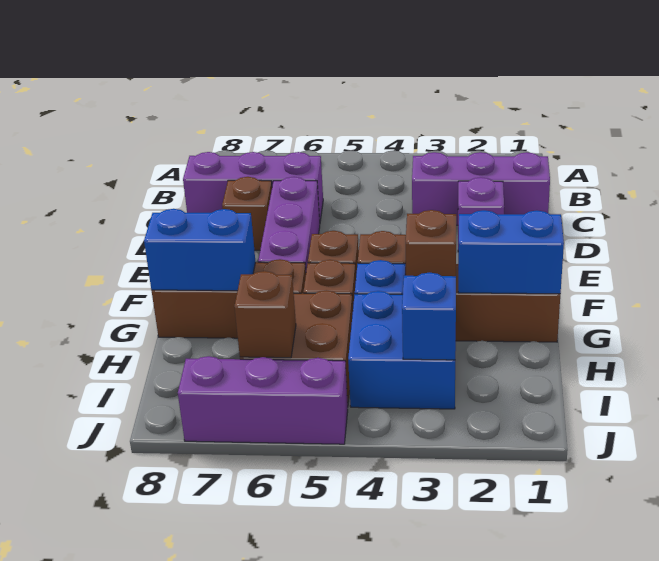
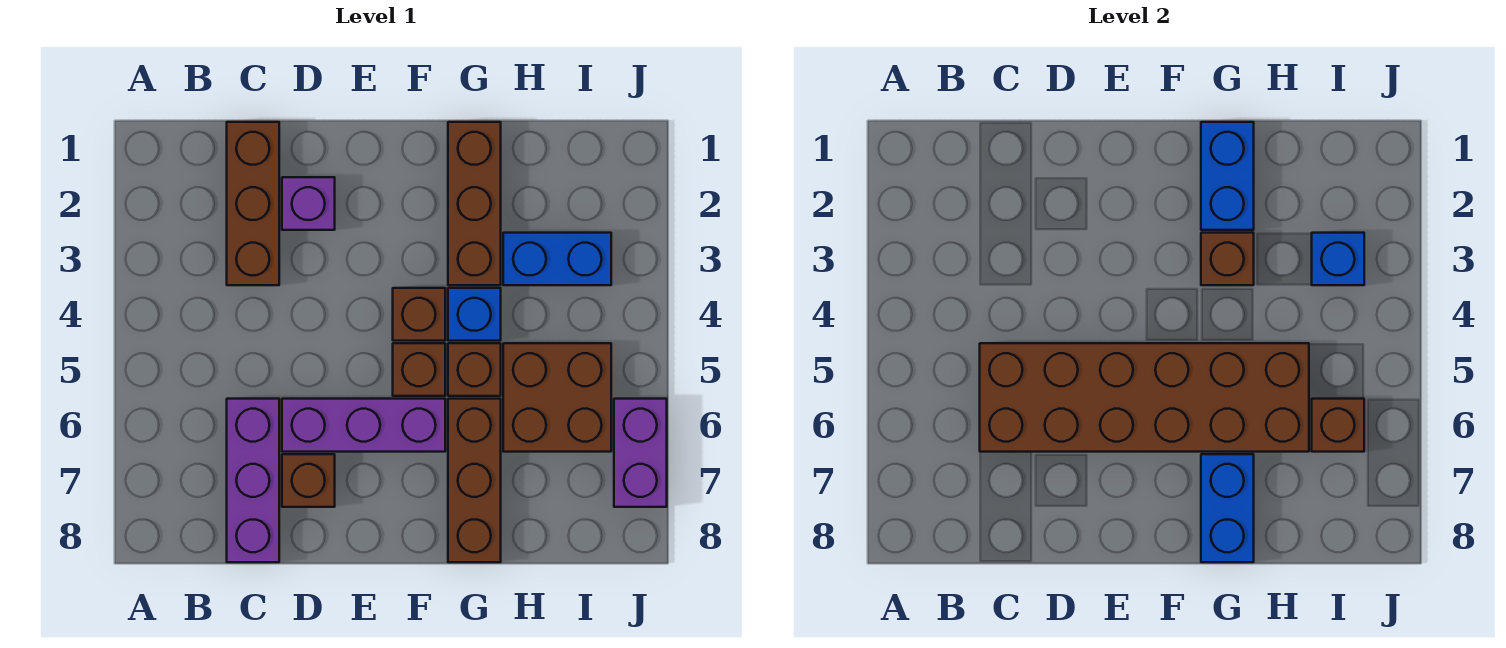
purple brick C1:C3 level 1 -> brown brick C1:C3 level 1
none -> brown brick C5:H6 level 2
blue brick H3:I4 level 1 -> blue brick H3:I3 level 1
purple brick J5:J7 level 1 -> purple brick J6:J7 level 1

